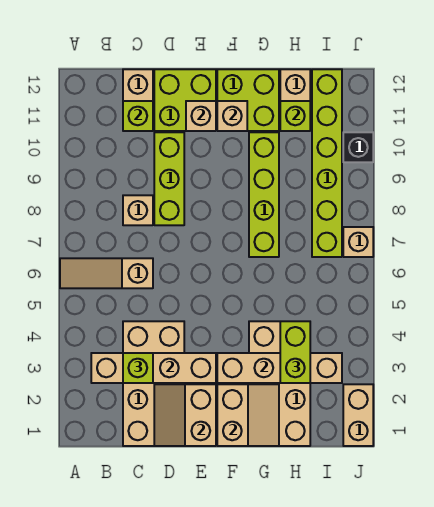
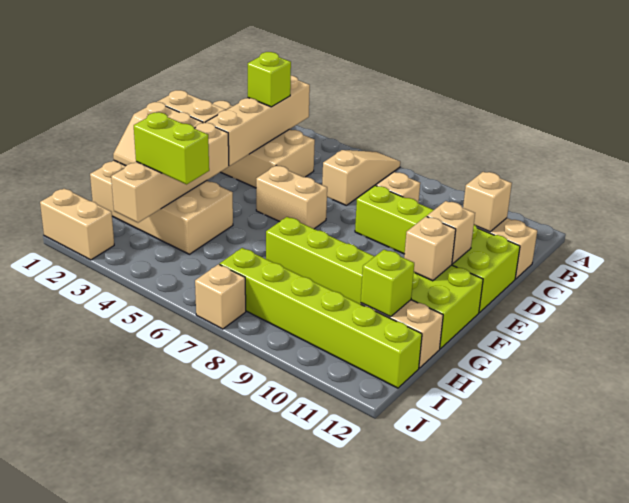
lime brick C11 level 2 -> tan brick C11 level 2
none -> tan brick E5:E6 level 1
black brick J10 level 1 -> none

